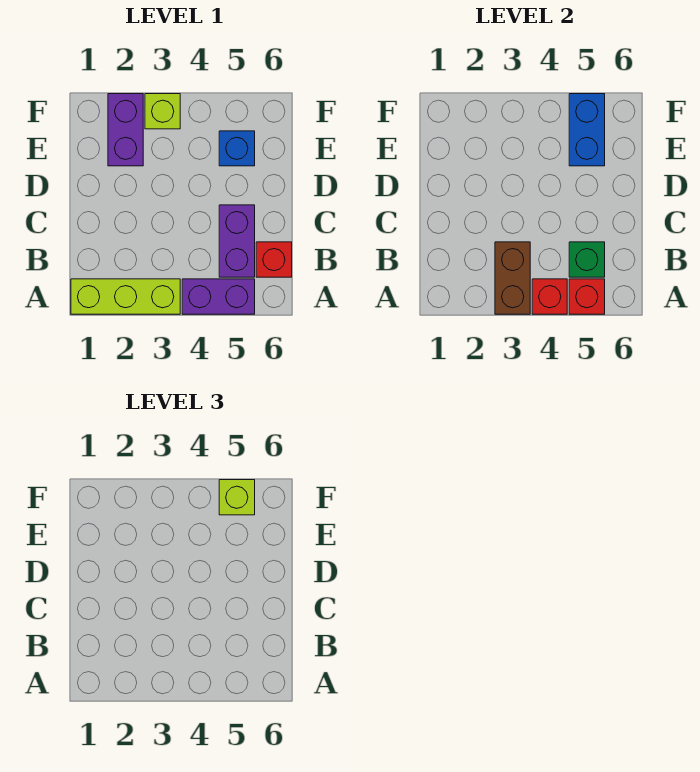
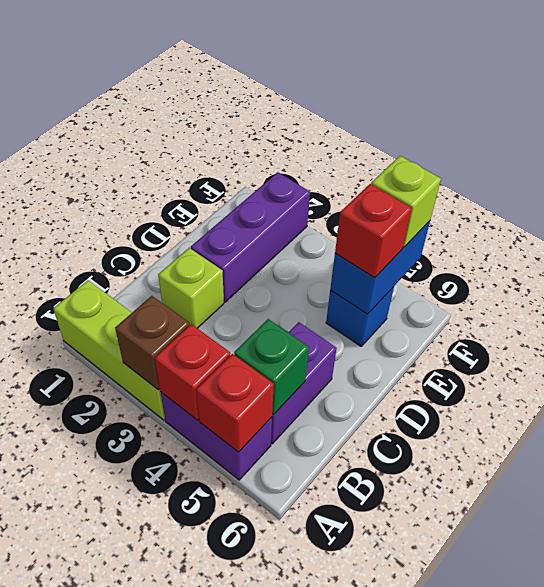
brown brick A3:B3 level 2 -> brown brick A3 level 2
red brick B6 level 1 -> red brick E5 level 3
purple brick E2:F2 level 1 -> purple brick D2:F2 level 1
lime brick F3 level 1 -> lime brick C2 level 1

